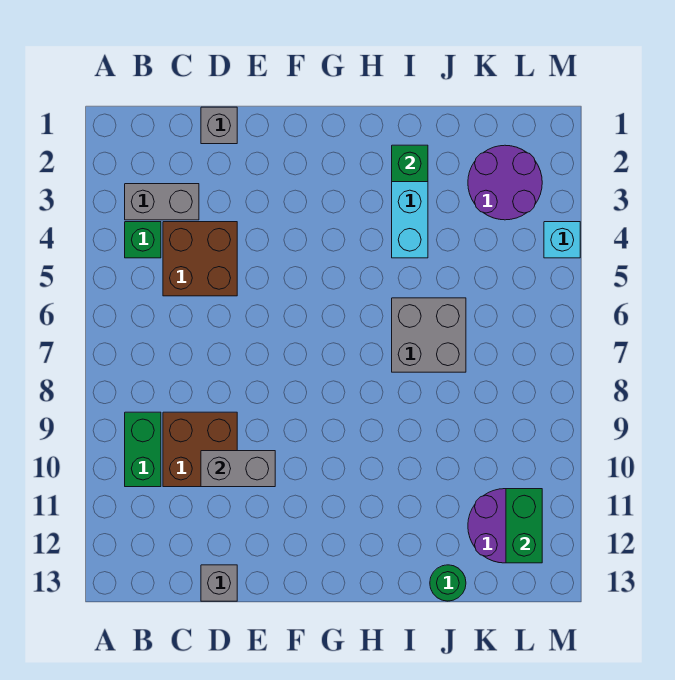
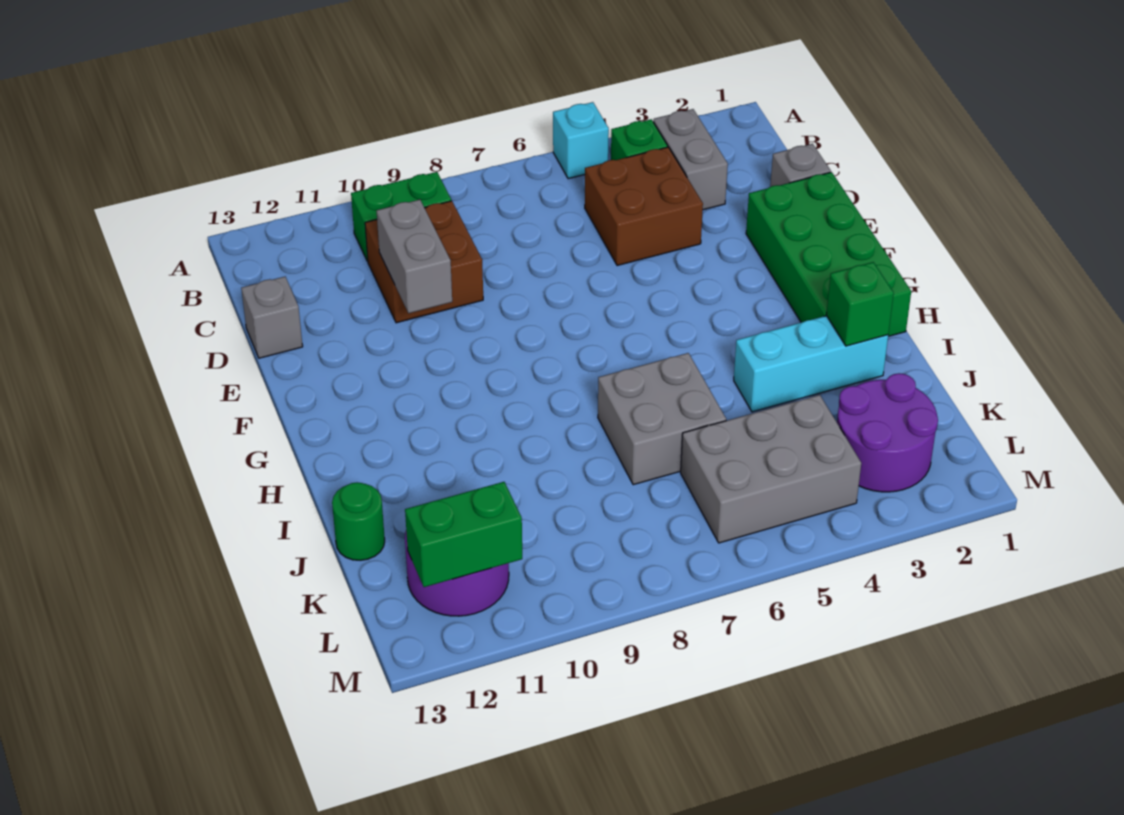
none -> green brick E1:H2 level 1
none -> grey brick K4:L6 level 1
cyan brick M4 level 1 -> cyan brick A5 level 1

